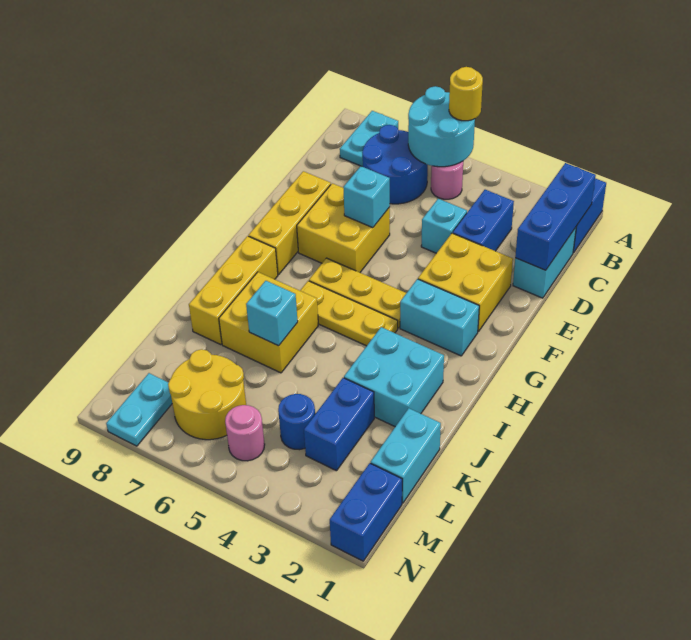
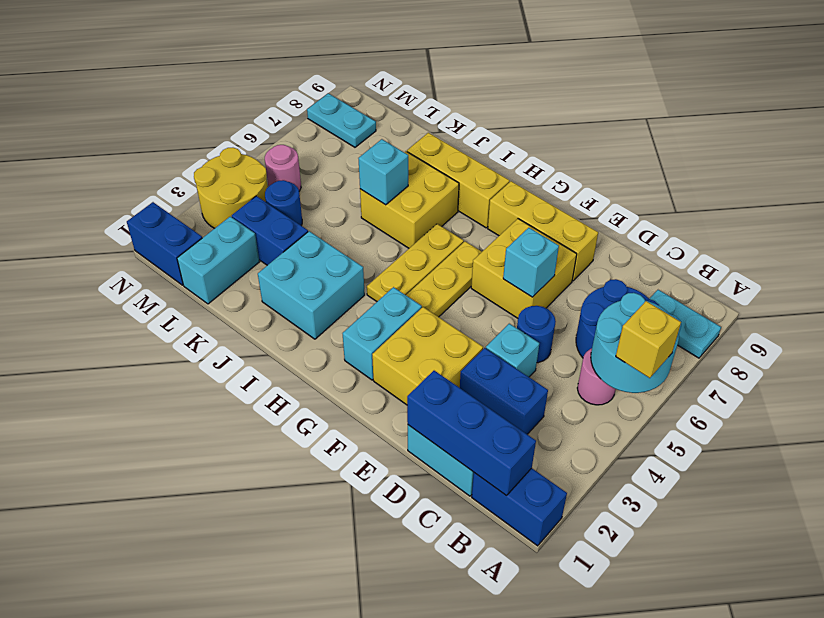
yellow round brick A5 level 3 -> yellow brick A5 level 3
none -> blue round brick D5 level 1
cyan brick K1:L1 level 1 -> cyan brick L1:L2 level 1
yellow round brick L6:M7 level 1 -> yellow round brick M3:N4 level 1

